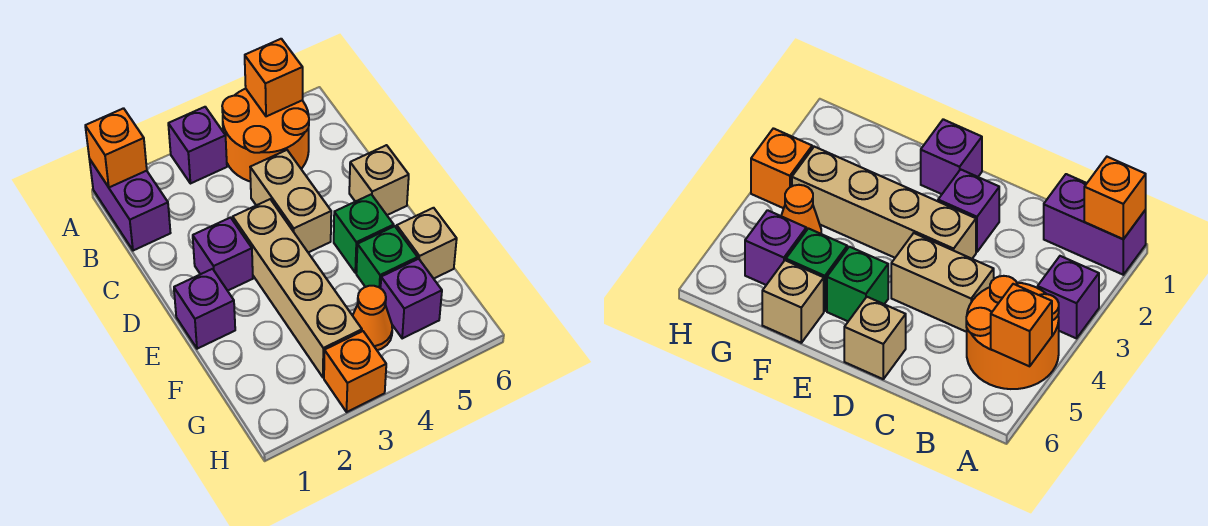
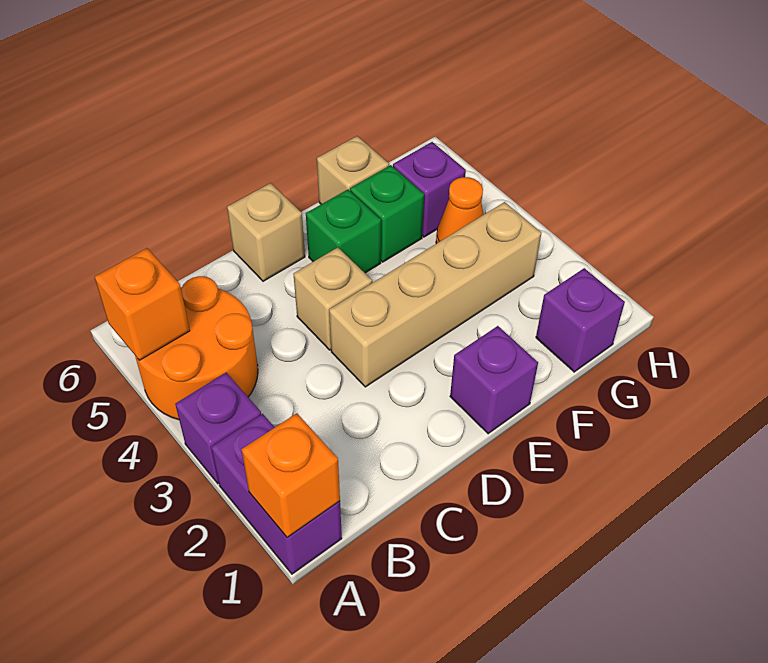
purple brick A1:B1 level 1 -> purple brick A1:A2 level 1
tan brick C4:D4 level 1 -> tan brick D4 level 1
purple brick D2 level 1 -> purple brick G1 level 1
orange brick H3 level 1 -> none

